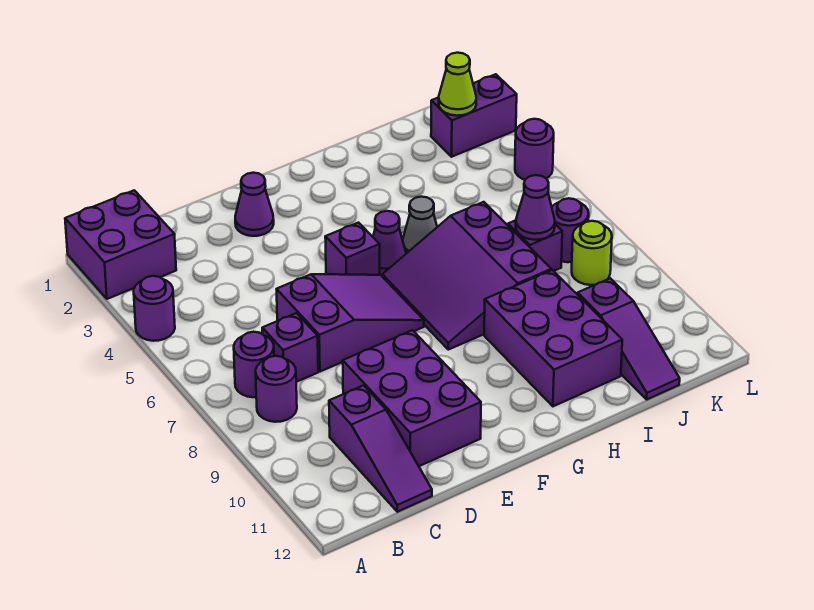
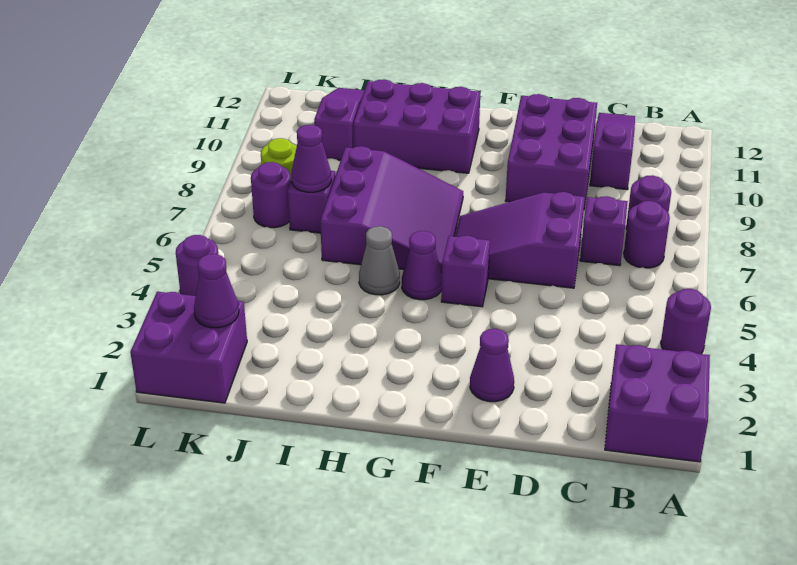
purple brick H9:I11 level 1 -> purple brick G10:I11 level 1
purple brick K2:L2 level 1 -> purple brick K1:L2 level 1
lime cone K2 level 2 -> purple cone K2 level 2

